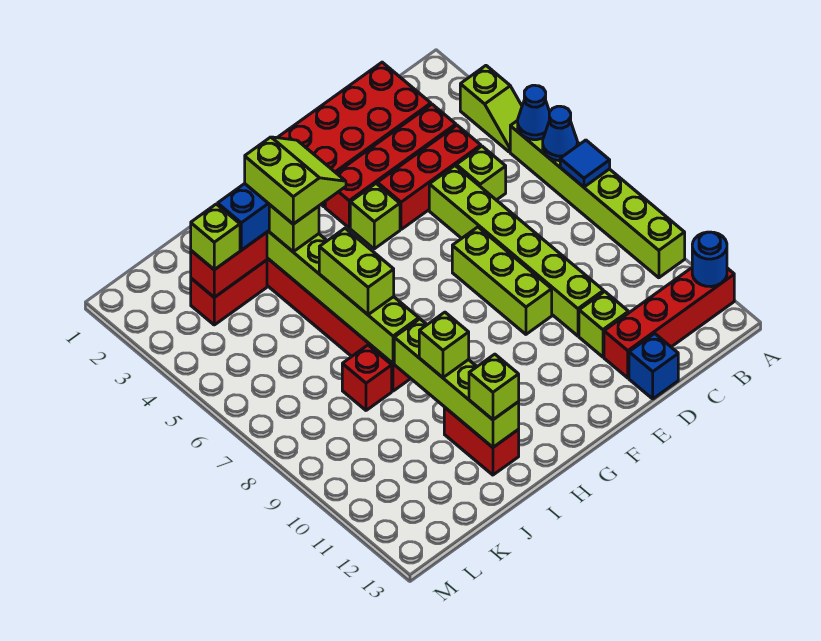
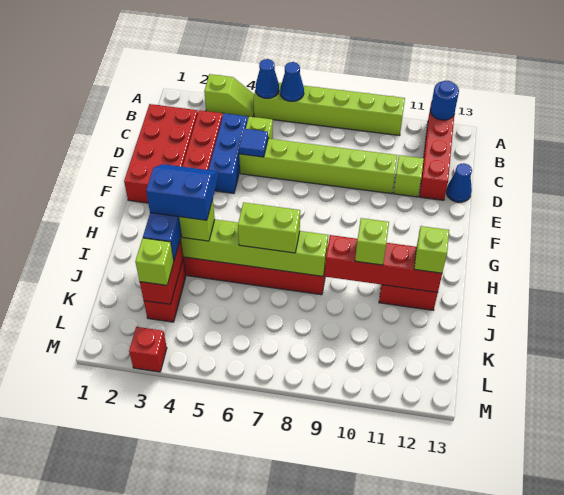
blue tile A7 level 2 -> blue tile D5 level 2
red brick C4:E4 level 1 -> blue brick C4:E4 level 1
blue brick D13 level 1 -> blue cone D13 level 1
lime brick E7:E9 level 1 -> none
lime brick F4 level 1 -> none
lime slope H3:I4 level 4 top I -> blue slope H3:I4 level 4 top I
lime brick I9:I12 level 2 -> red brick I9:I12 level 2
red brick J8 level 1 -> red brick M3 level 1

